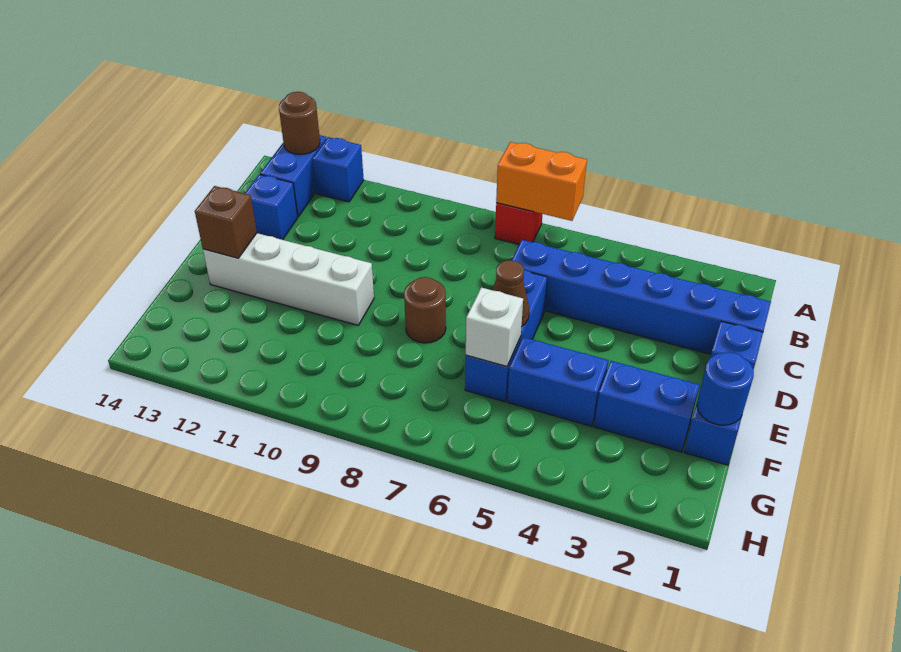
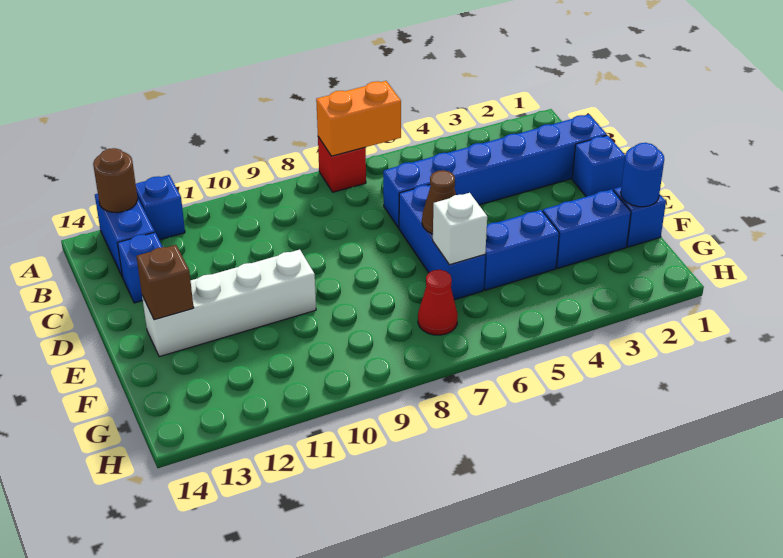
brown round brick E8 level 1 -> none
none -> red cone G7 level 1

